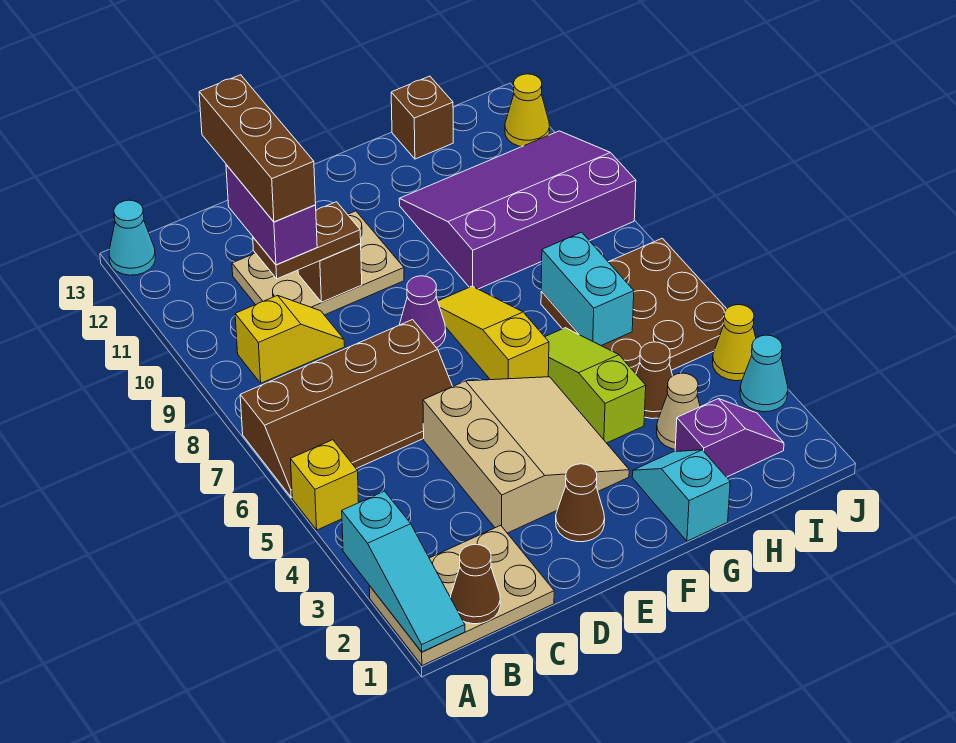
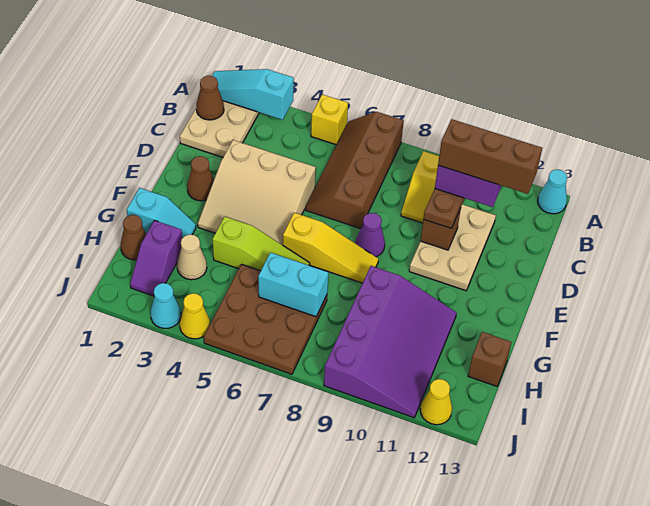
brown cone H4 level 1 -> brown cone H1 level 1

